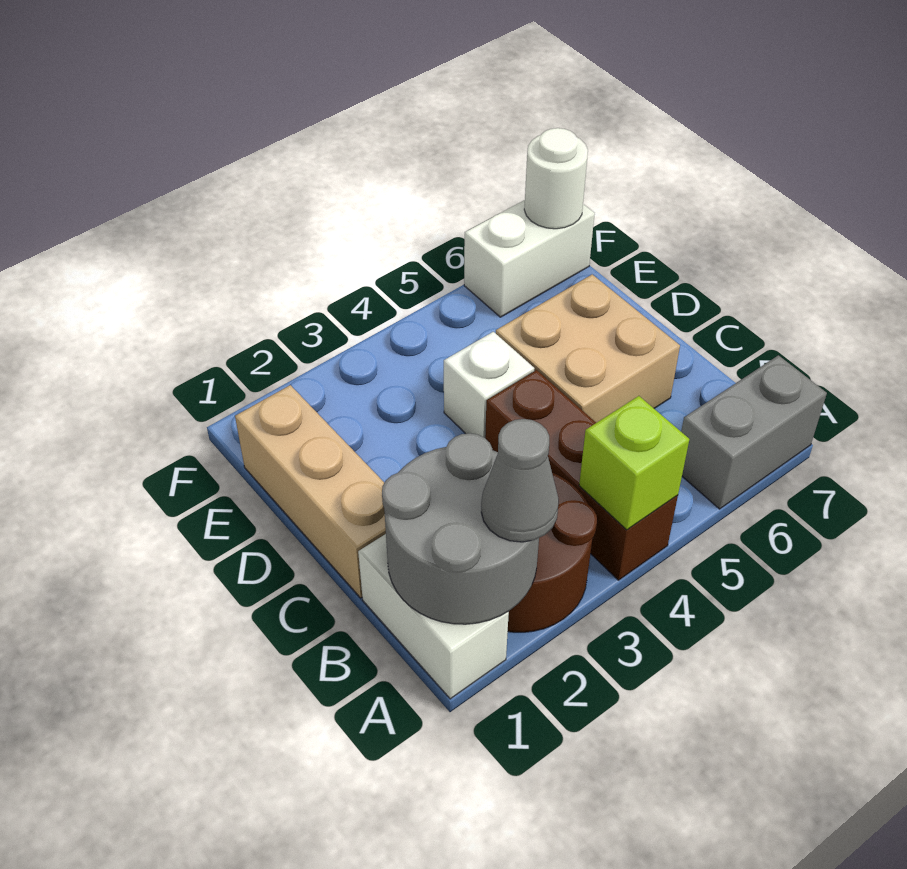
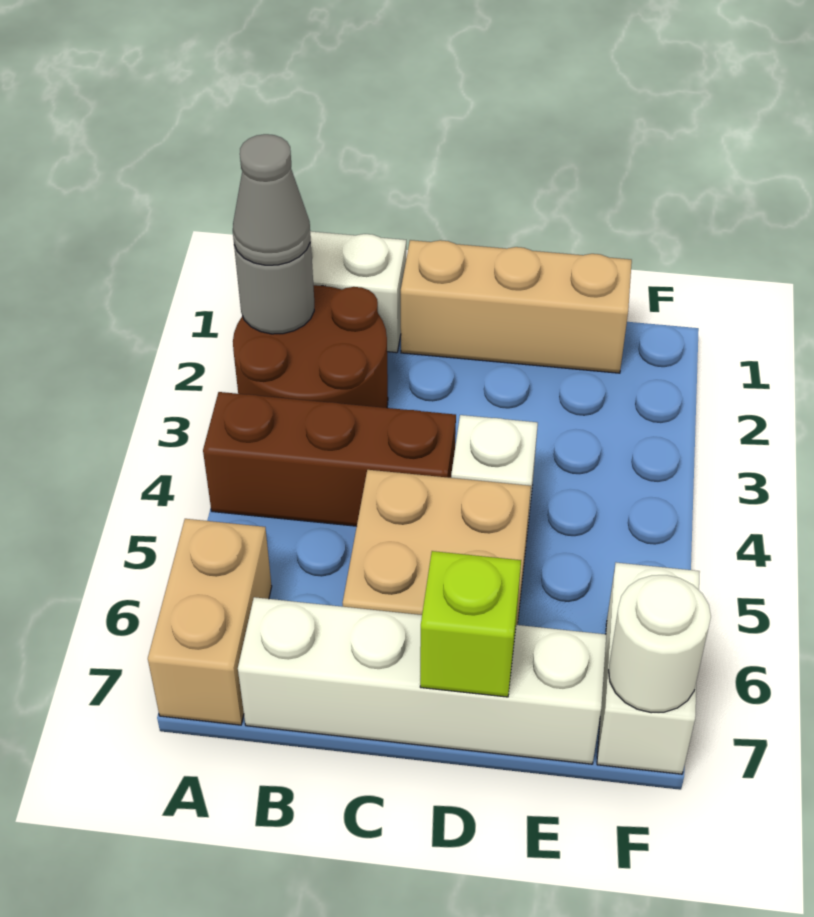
grey round brick A1:B2 level 2 -> grey round brick A2 level 2
lime brick A4 level 2 -> lime brick D7 level 2
grey brick A6:A7 level 1 -> tan brick A6:A7 level 1
none -> white brick B7:E7 level 1

